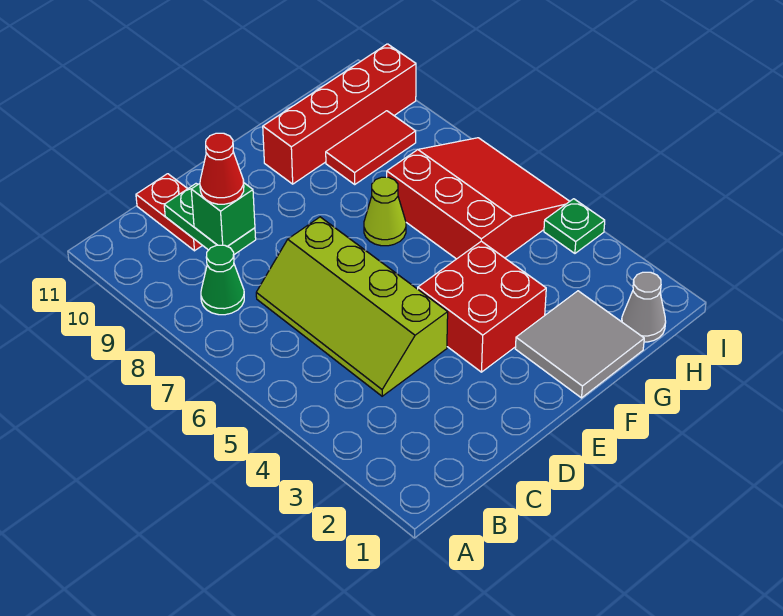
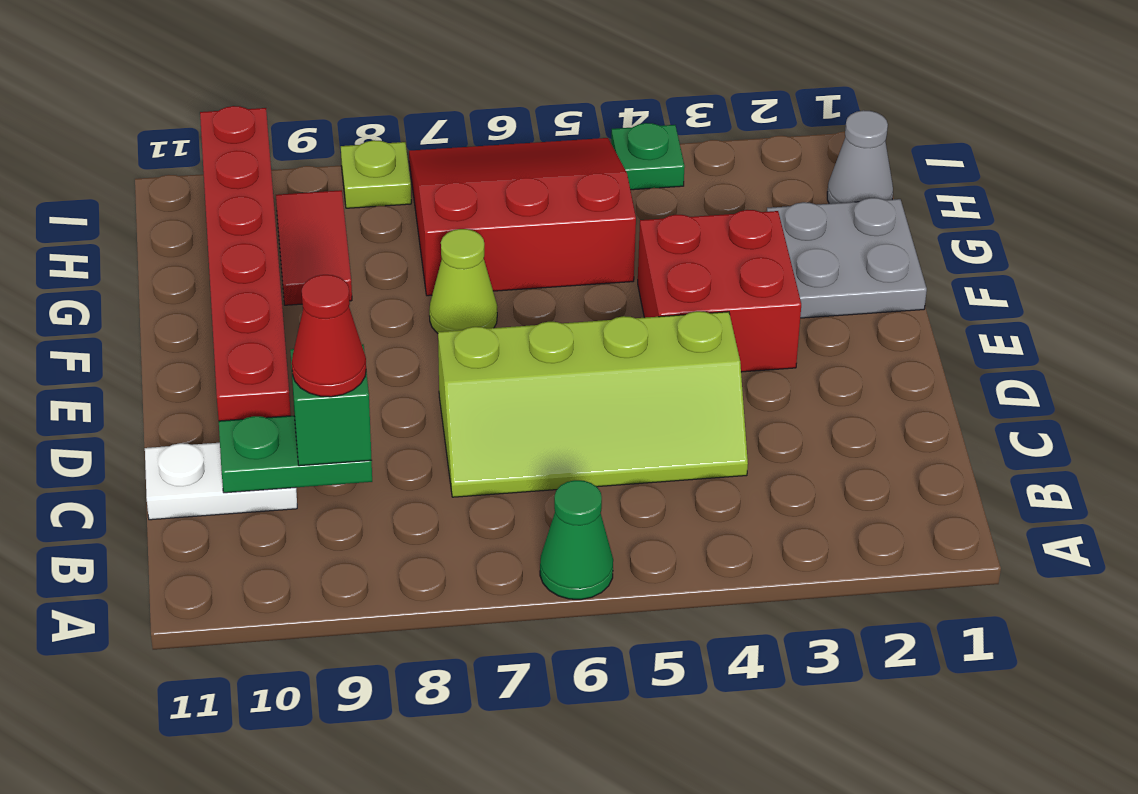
green cone B8 level 1 -> green cone A6 level 1
red plate C10:C11 level 1 -> white plate C10:C11 level 1
grey tile F1:G2 level 1 -> grey plate F1:G2 level 1
red brick F10:I10 level 1 -> red brick D10:I10 level 1
none -> lime plate I8 level 1

